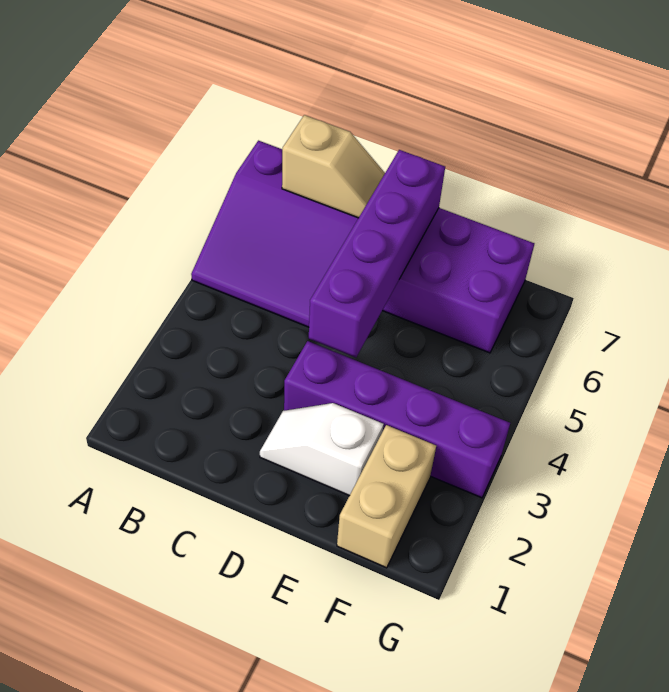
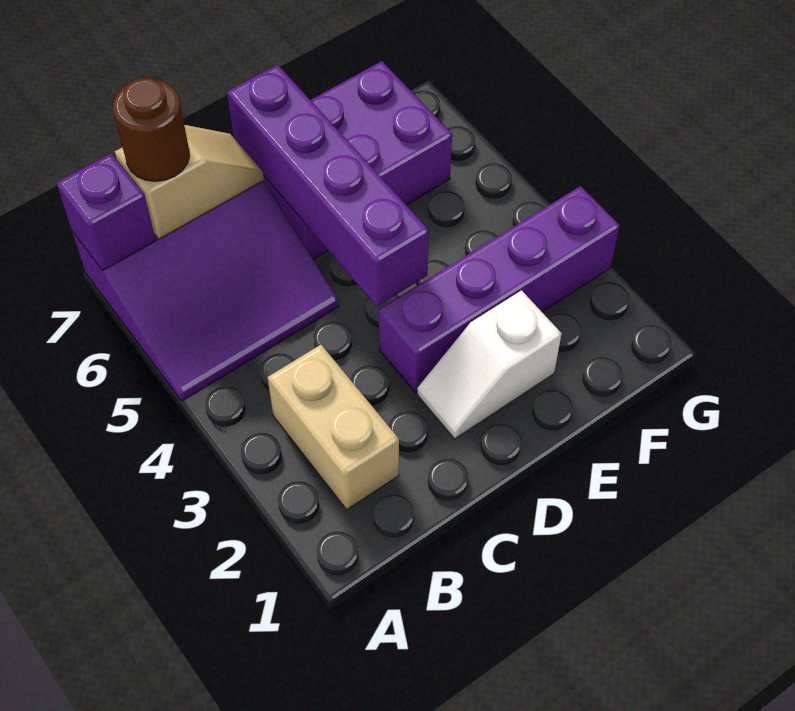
none -> purple brick A7 level 2
none -> brown round brick B7 level 3
tan brick F1:F2 level 1 -> tan brick B2:B3 level 1

